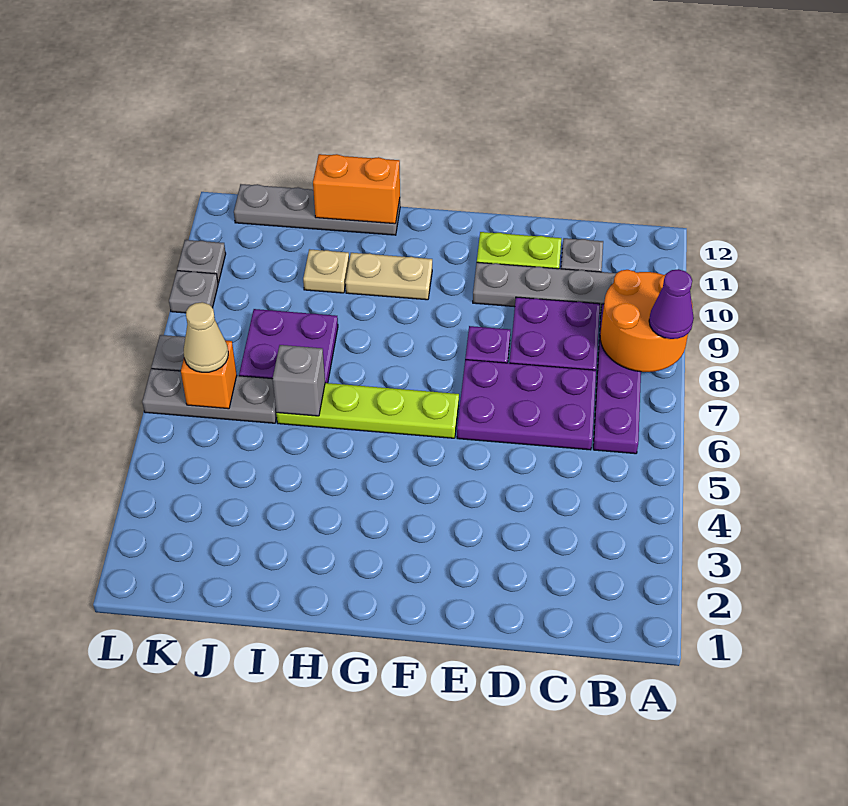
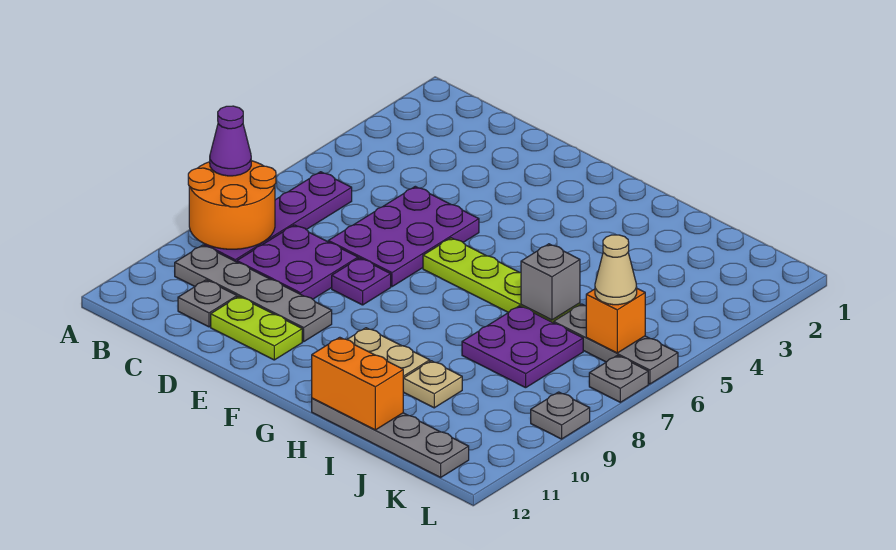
purple plate C6:E7 level 1 -> purple plate D5:E7 level 1
grey plate L10 level 1 -> none

